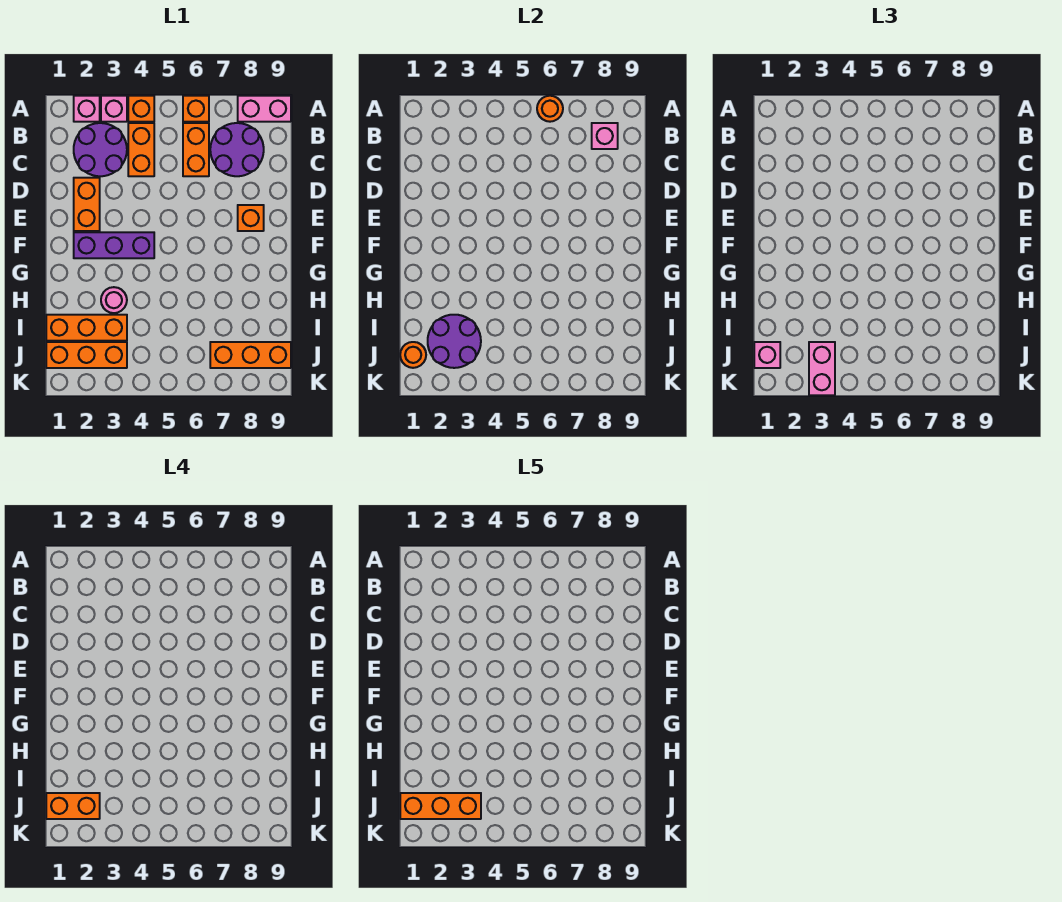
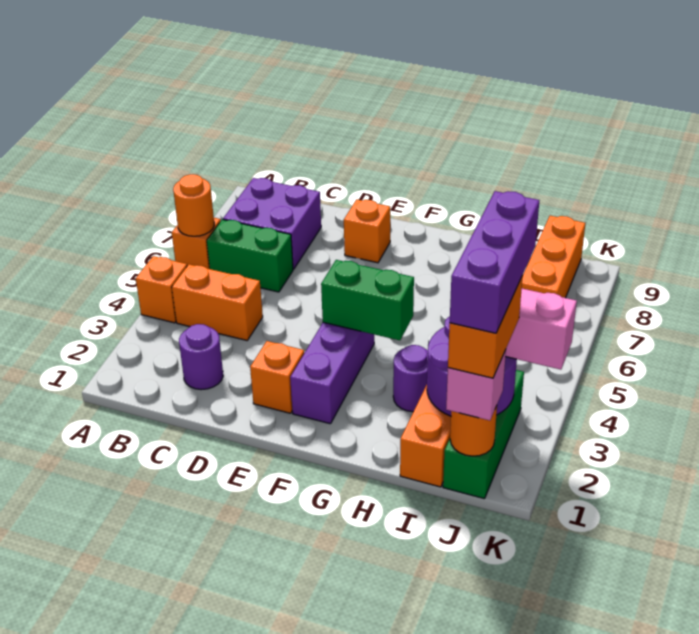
pink brick A2 level 1 -> none
pink brick A3 level 1 -> none
pink brick A8:A9 level 1 -> none
purple round brick B2:C3 level 1 -> purple round brick C2 level 1
orange brick B6:C6 level 1 -> green brick B6:C6 level 1
purple round brick B7:C8 level 1 -> purple brick B7:C8 level 1
pink brick B8 level 2 -> none
orange brick D2:E2 level 1 -> orange brick E2 level 1
none -> green brick F4:G4 level 2
pink round brick H3 level 1 -> purple round brick H3 level 1
orange brick J1:J3 level 1 -> green brick J1:J3 level 1
orange brick J1:J3 level 5 -> purple brick J1:J3 level 5

